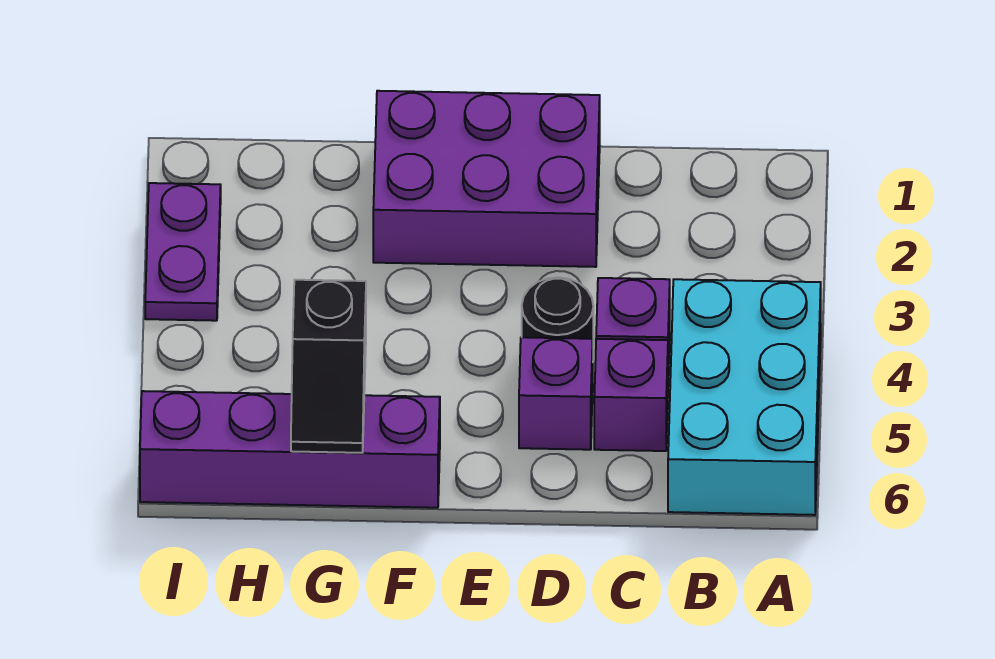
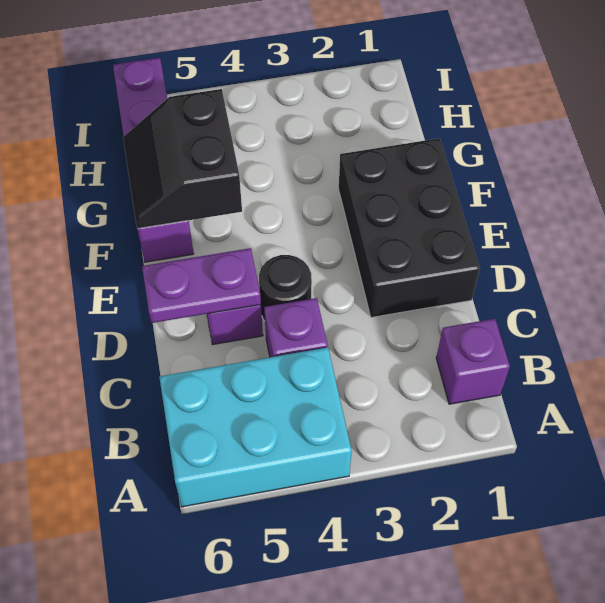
purple brick C5 level 1 -> purple brick B1 level 1
purple brick D1:F2 level 1 -> black brick D1:F2 level 1
black slope G5:G6 level 2 top 5 -> black slope F5:G6 level 2 top 5
purple plate I2:I3 level 1 -> purple plate D5:D6 level 2

